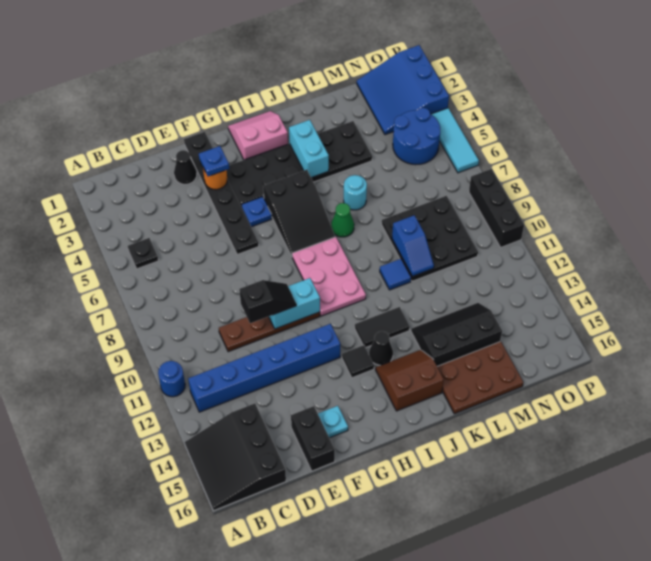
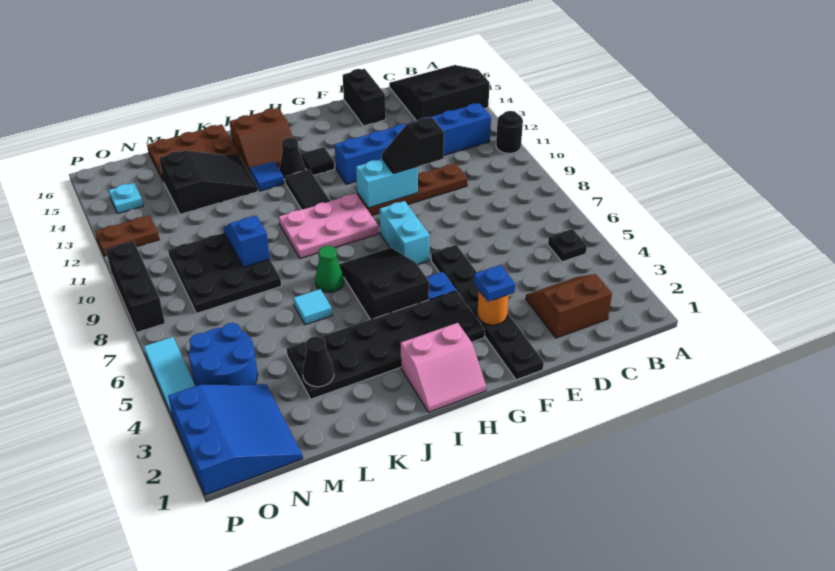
blue round brick A11 level 1 -> black round brick A11 level 1
black slope A14:C16 level 1 top C -> black slope A14:C16 level 1 top 14
none -> brown slope C2:D3 level 1 top 2
black cone E2 level 1 -> black cone L3 level 2
cyan plate F15 level 1 -> cyan plate O14 level 1
pink plate H8:I10 level 1 -> pink plate H9:J10 level 1
black tile I12:J12 level 1 -> black tile I11:I12 level 1
cyan brick J3:J4 level 2 -> cyan brick G7:G8 level 1
cyan round brick K6 level 1 -> cyan tile K6 level 1
blue tile K10 level 1 -> blue tile J13 level 1
black slope K13:M14 level 1 top 14 -> black slope K13:M14 level 1 top M
none -> brown plate O12:P12 level 1

